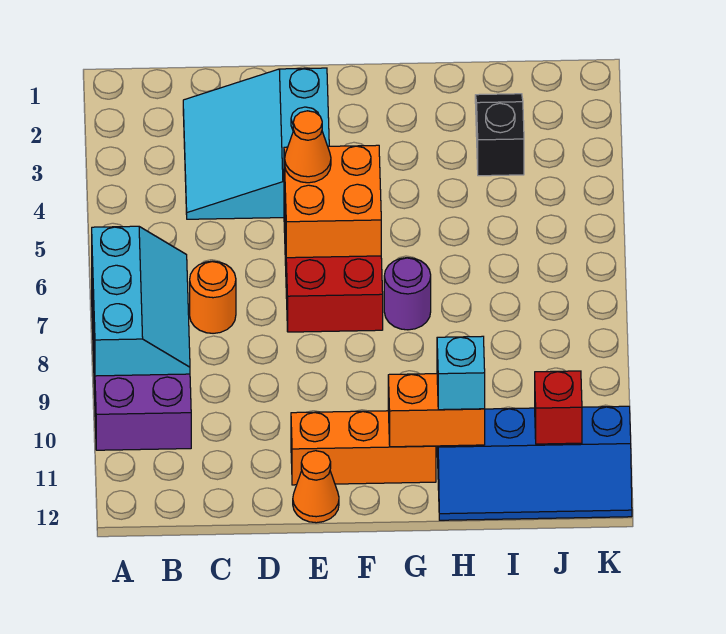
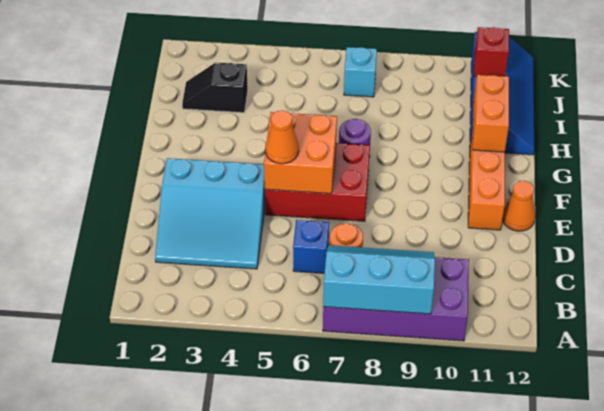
none -> blue brick C6 level 1
cyan brick H11 level 3 -> cyan brick J7 level 1

